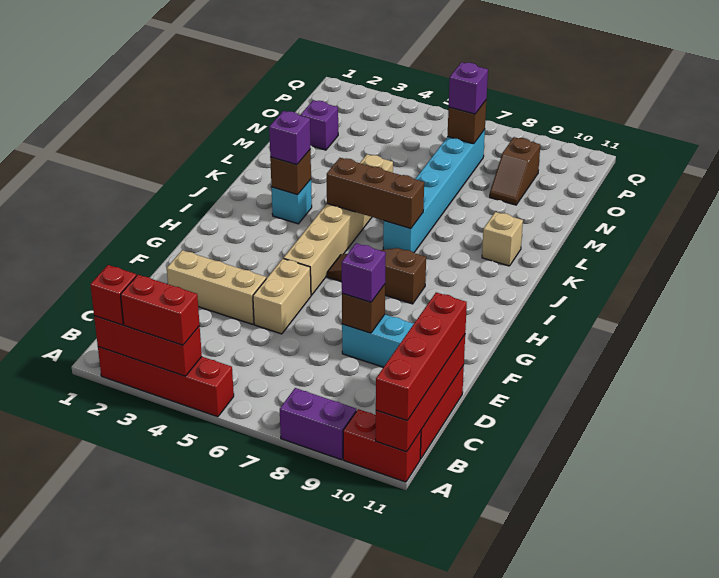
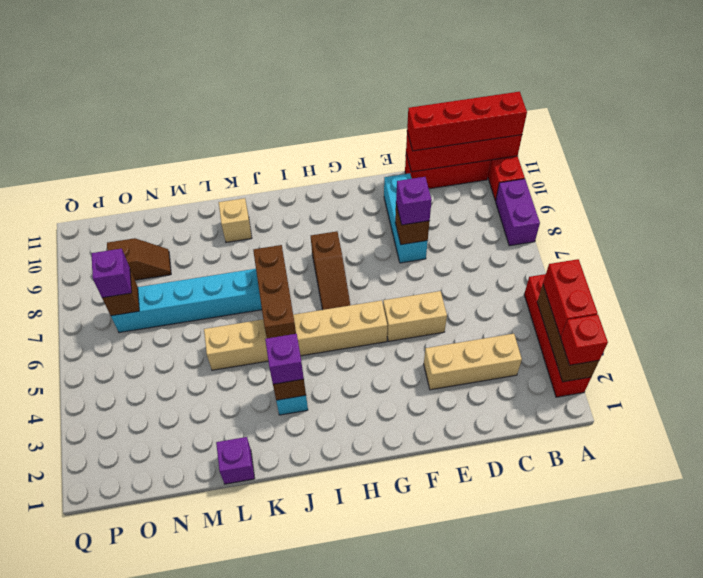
red brick A2:A4 level 2 -> brown brick A2:A4 level 2
tan brick E2:E4 level 1 -> tan brick C3:E3 level 1
purple brick N2 level 1 -> purple brick L1 level 1

